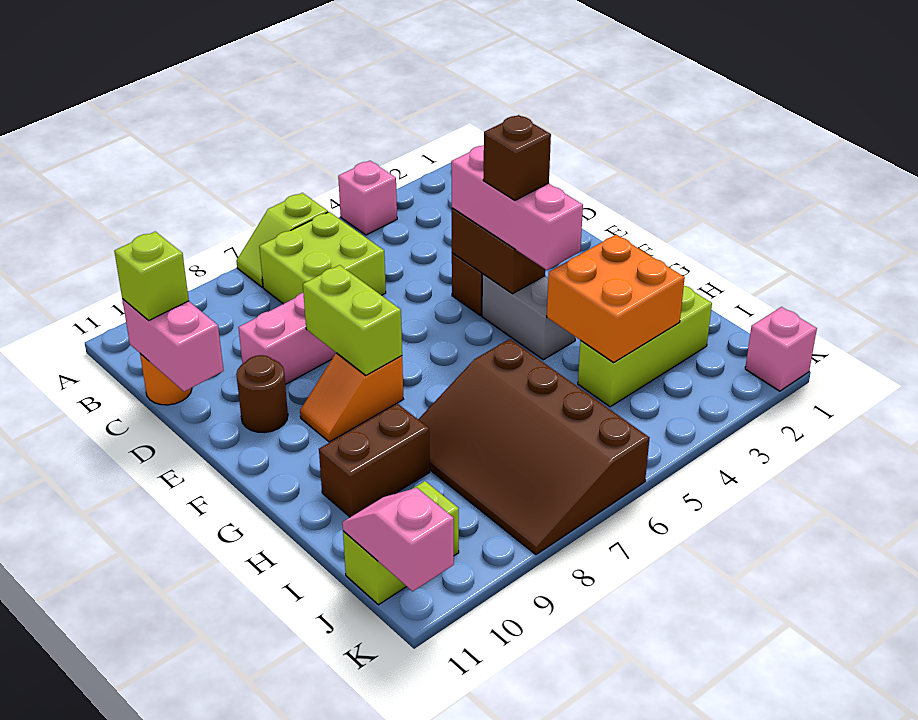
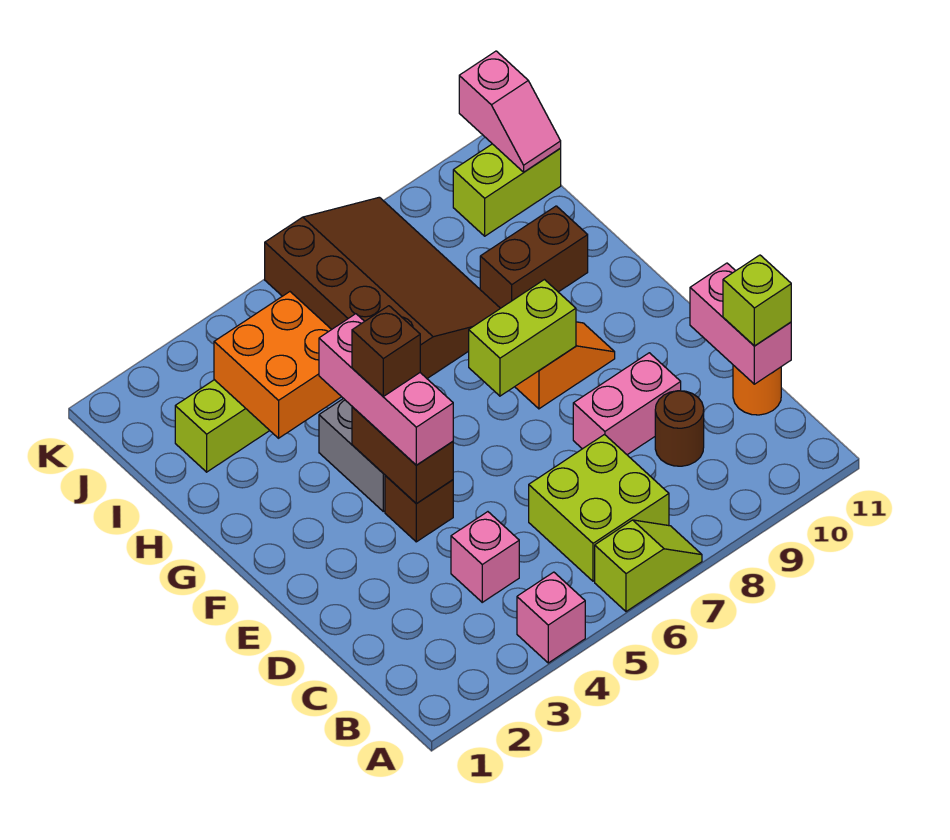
lime brick E8:F8 level 2 -> lime brick F7:F8 level 2
brown round brick E10 level 1 -> brown round brick C9 level 1
pink brick K1 level 1 -> pink brick C4 level 1

